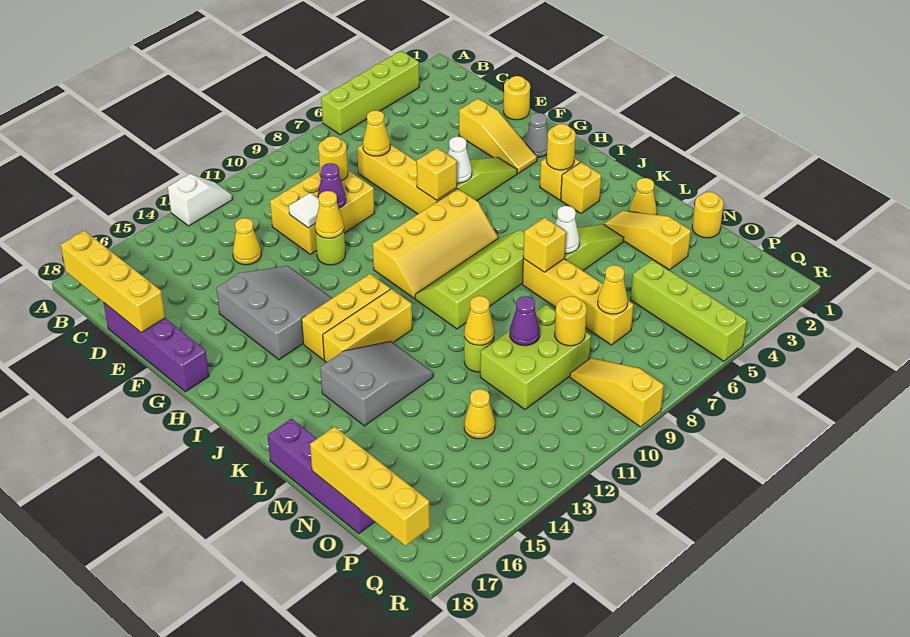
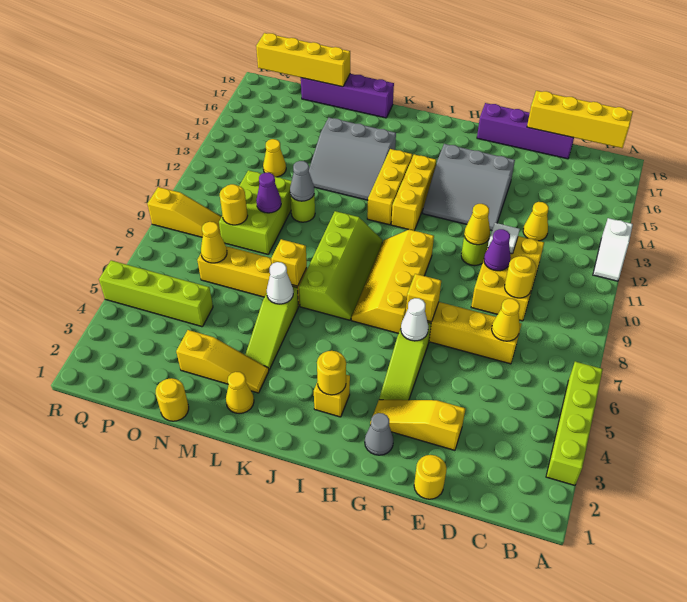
yellow brick J3 level 1 -> none
grey slope K13:L15 level 1 top 15 -> grey slope K13:M15 level 1 top 15
yellow cone M11 level 2 -> grey cone M11 level 2

